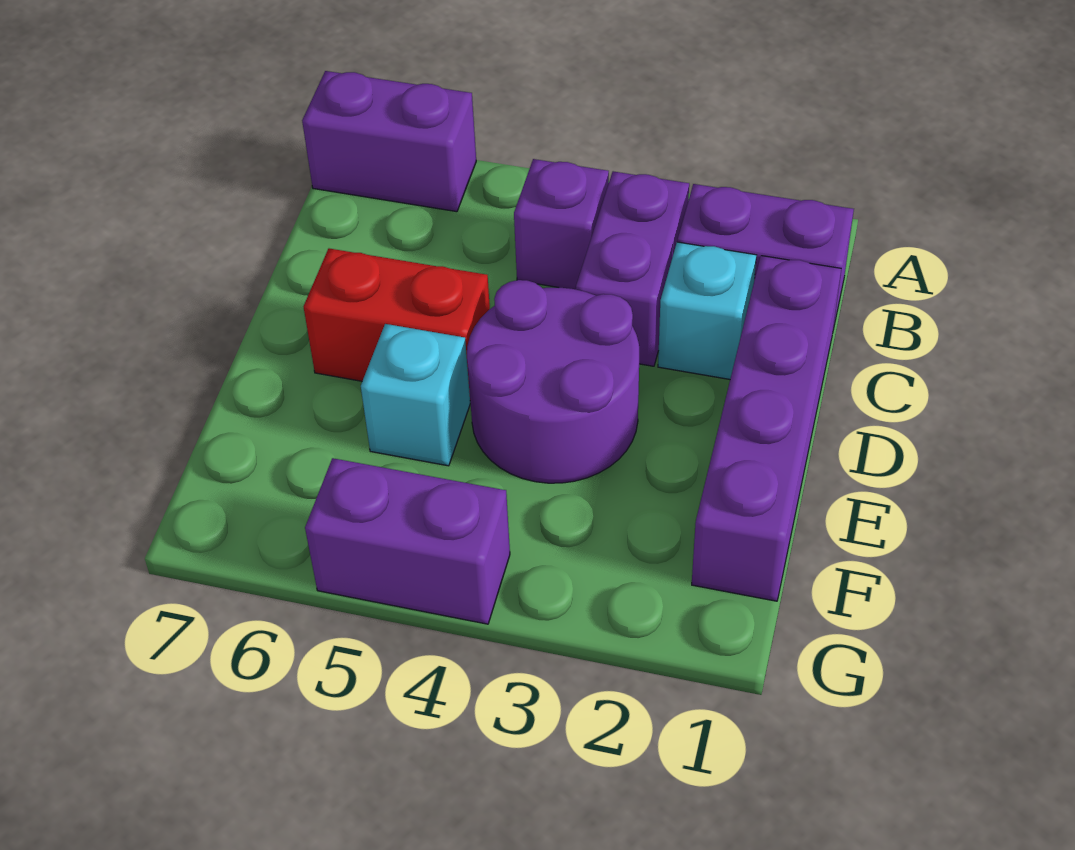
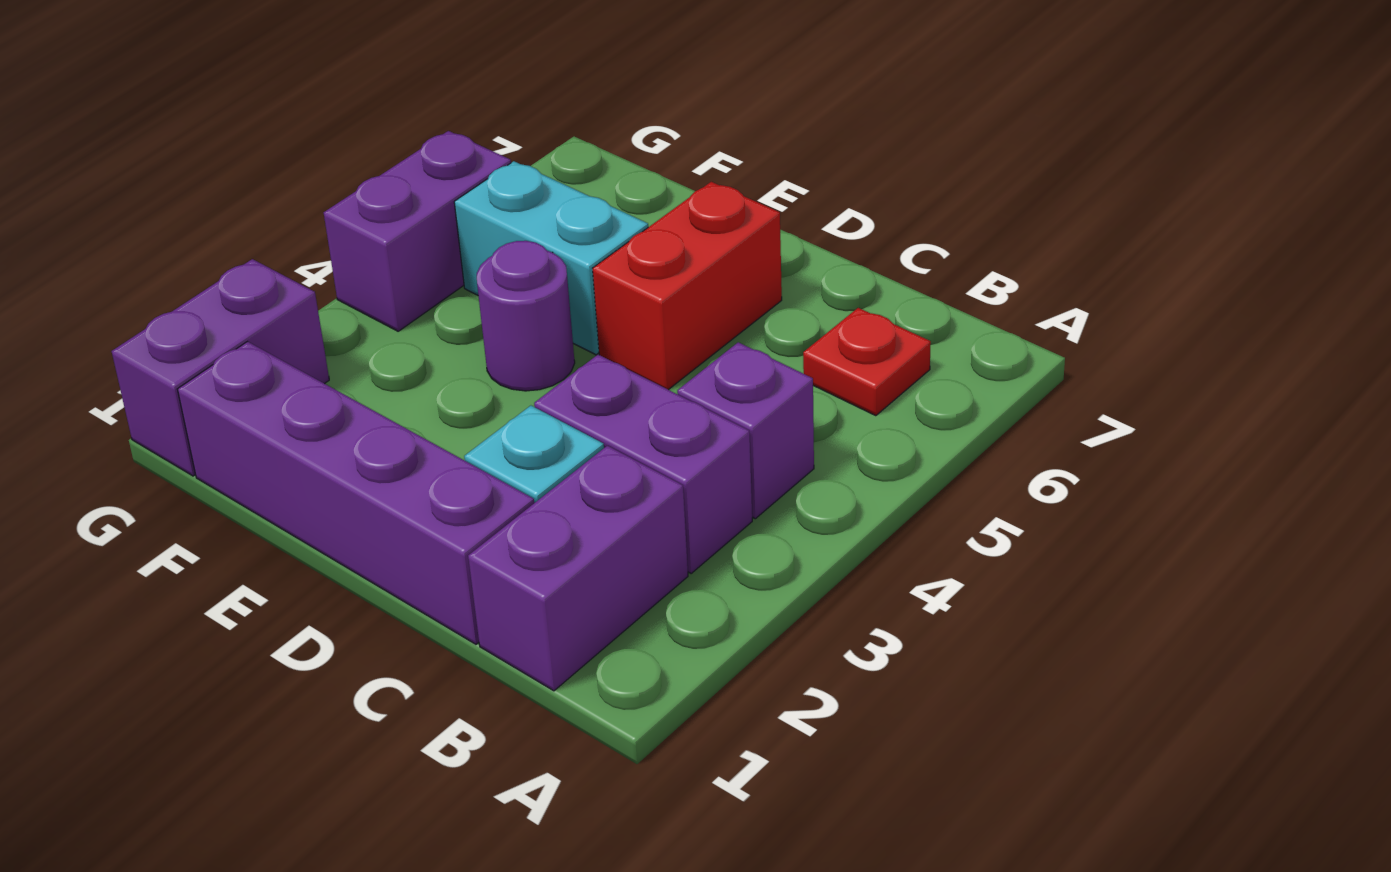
purple brick A6:A7 level 1 -> purple brick G1:G2 level 1
none -> red plate B6 level 1
purple round brick D3:E4 level 1 -> purple round brick E4 level 1
cyan brick E5 level 1 -> cyan brick E5:F5 level 1

